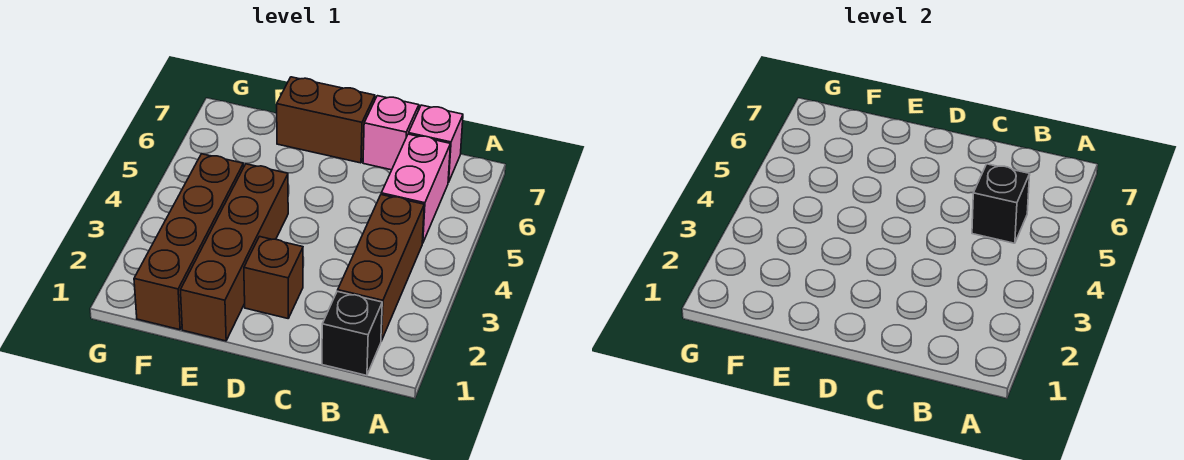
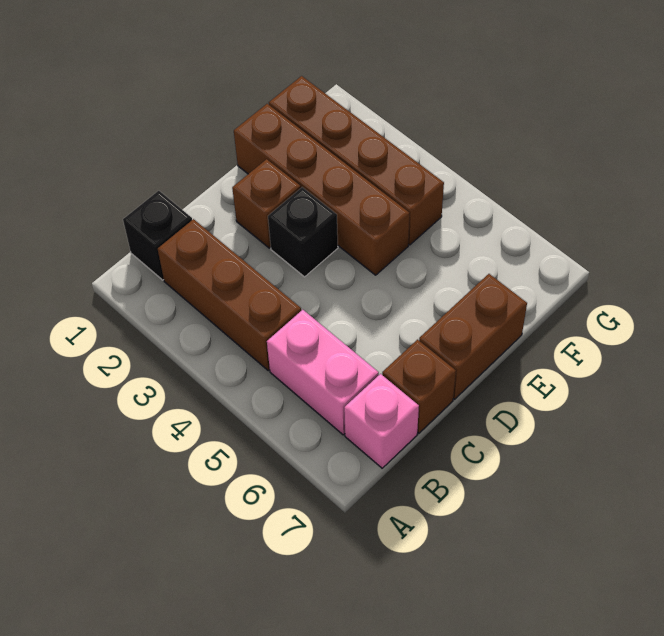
black brick B5 level 2 -> black brick D3 level 1
pink brick C7 level 1 -> brown brick C7 level 1

